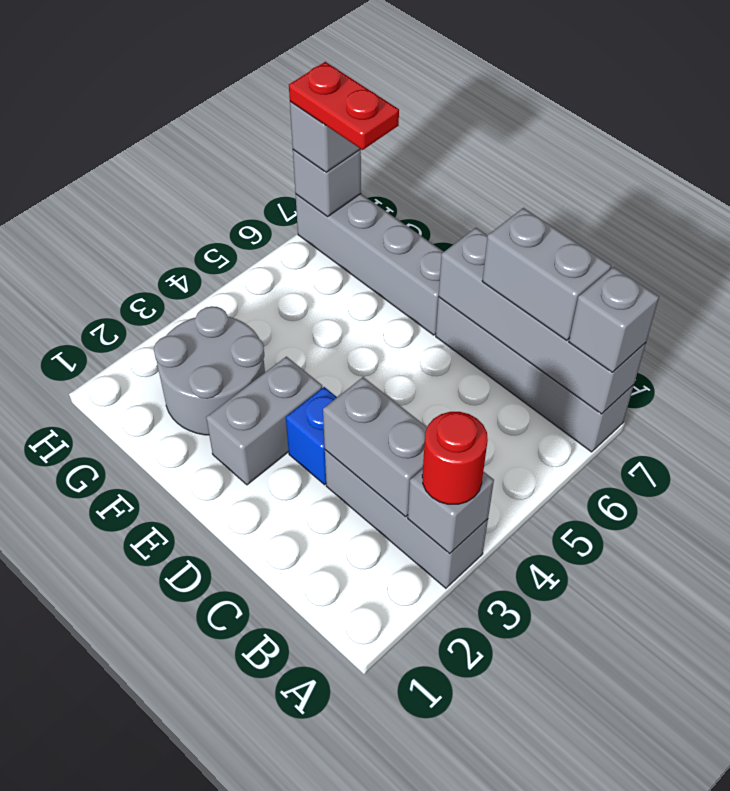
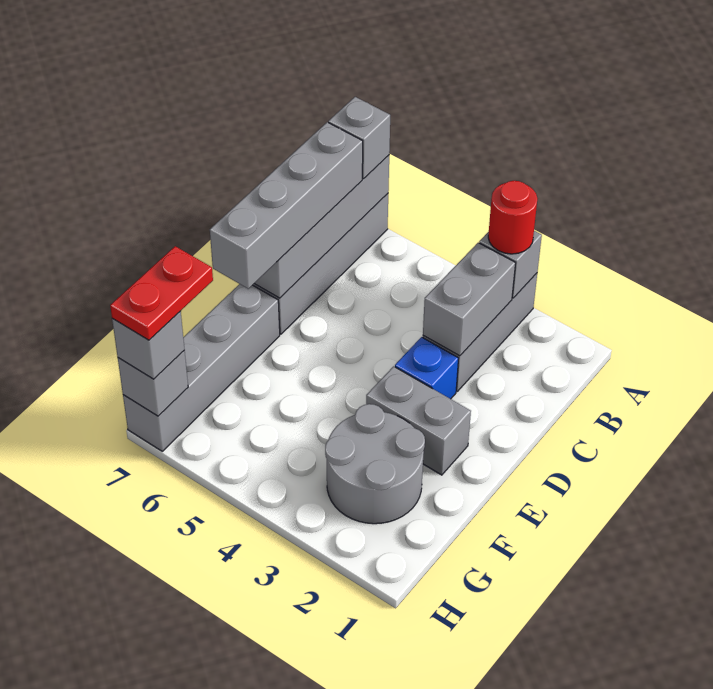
grey brick B7:C7 level 3 -> grey brick B7:E7 level 3

